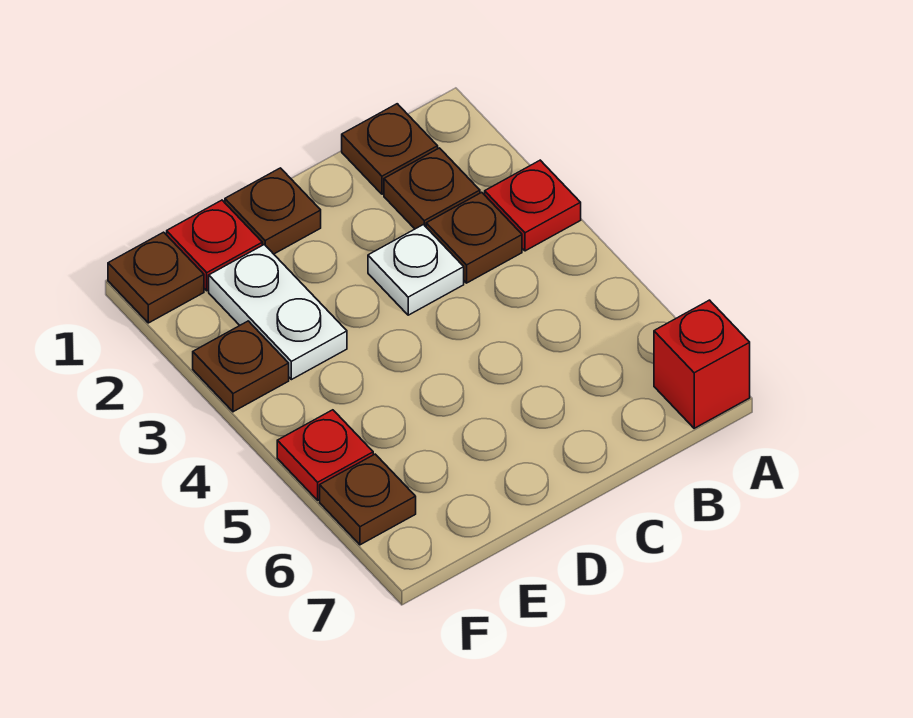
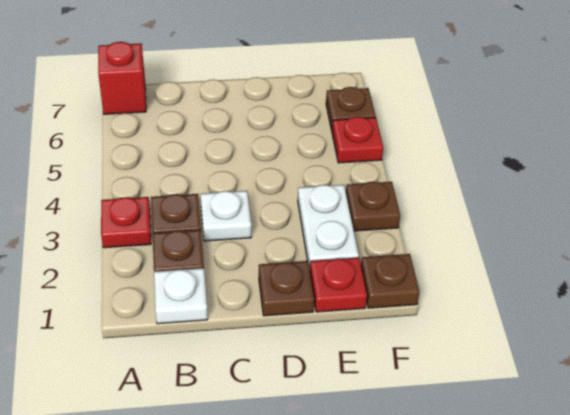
brown plate B1 level 1 -> white plate B1 level 1

